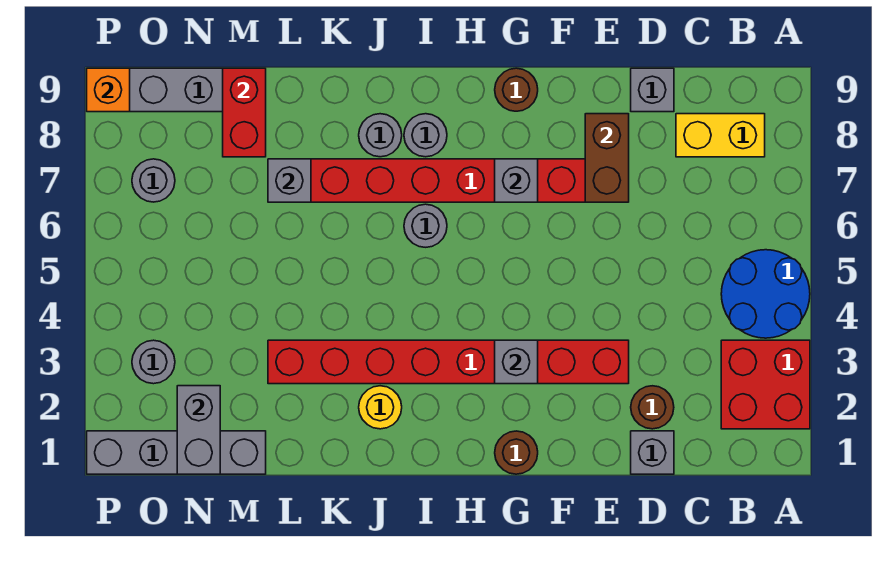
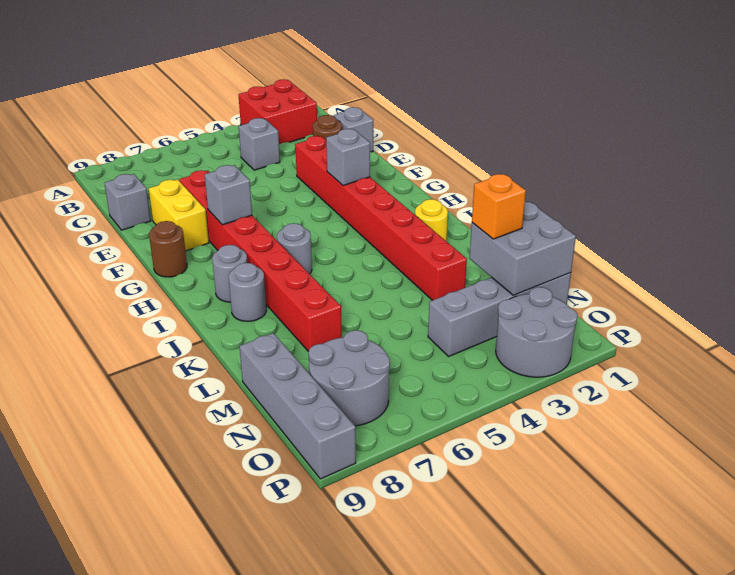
blue round brick A4:B5 level 1 -> none
yellow brick B8:C8 level 1 -> yellow brick E8:F8 level 1
brown brick E7:E8 level 2 -> none
brown round brick G1 level 1 -> none
grey brick L7 level 2 -> grey brick C4 level 1
grey brick M1:P1 level 1 -> grey brick N1:N4 level 1
red brick M8:M9 level 2 -> none
grey brick N1:N2 level 2 -> grey brick M1:N2 level 2
grey round brick O3 level 1 -> grey round brick O2:P3 level 1
grey round brick O7 level 1 -> grey round brick N7:O8 level 1
orange brick P9 level 2 -> orange brick M2 level 3

